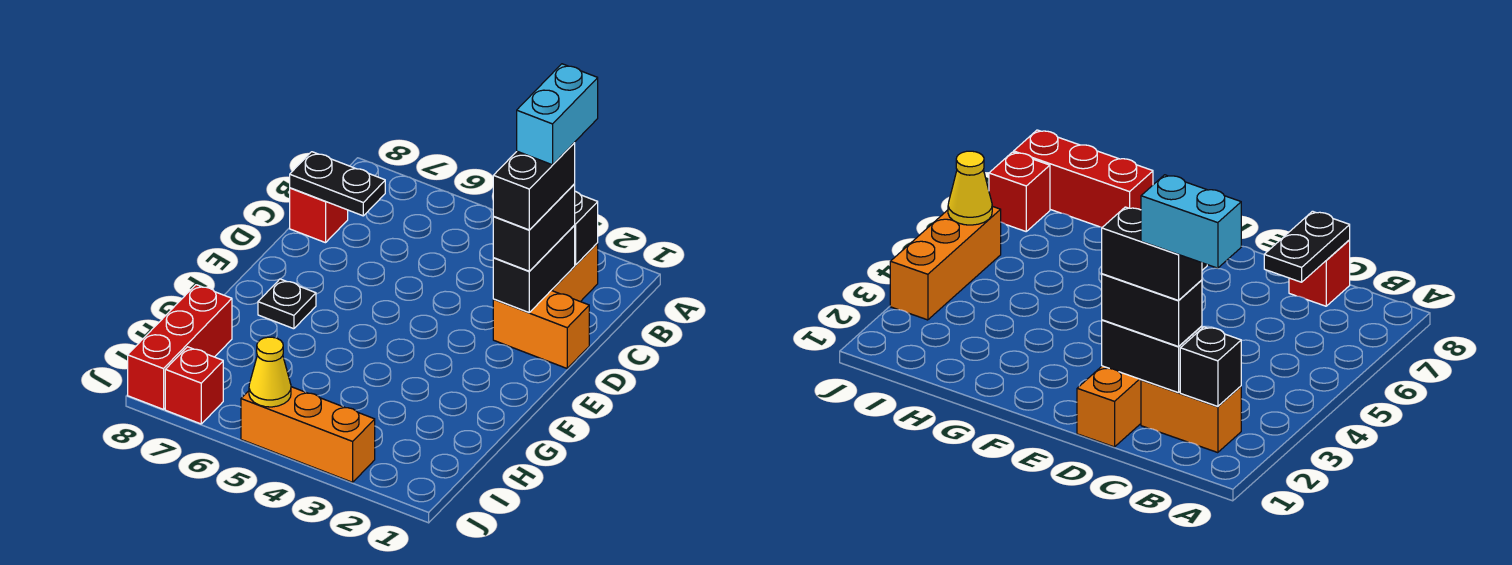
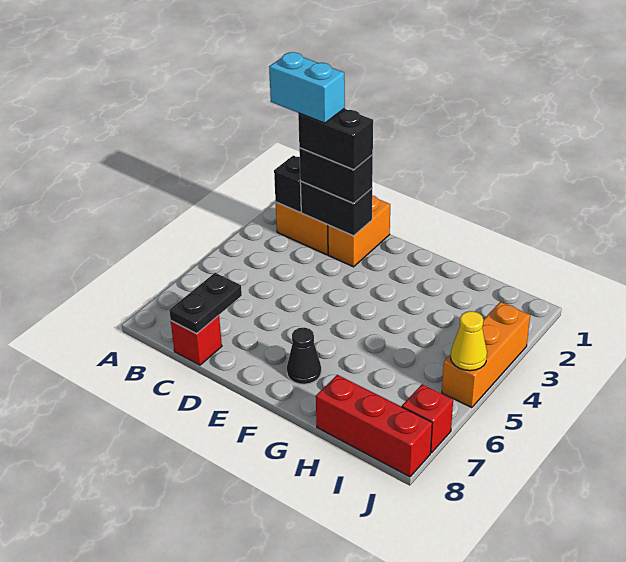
black plate F7 level 1 -> black cone F7 level 1

